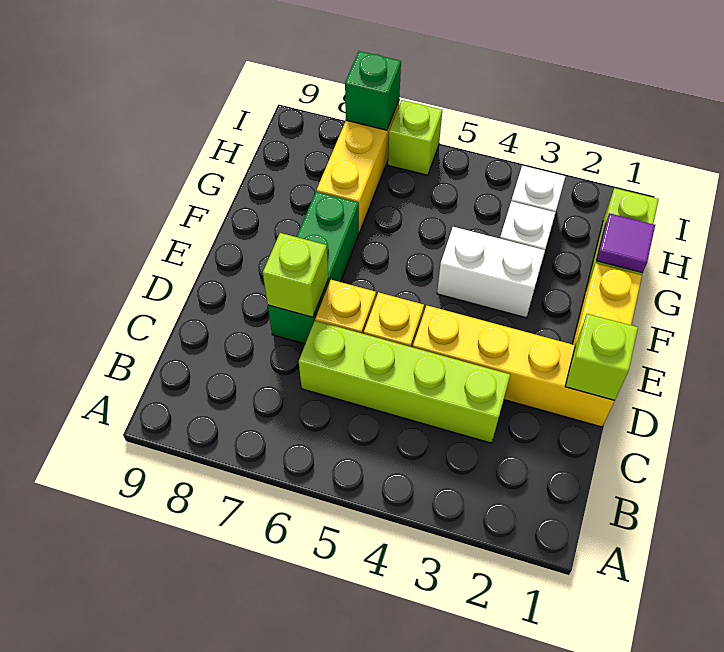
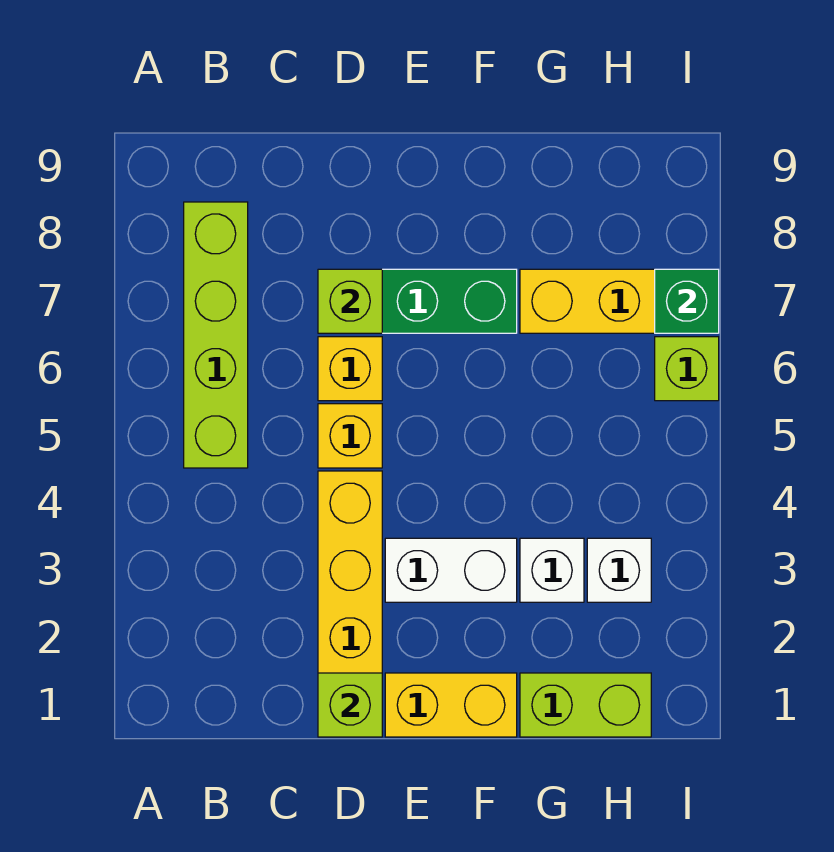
lime brick C3:C6 level 1 -> lime brick B5:B8 level 1
white brick F3:F4 level 1 -> white brick E3:F3 level 1
purple tile G1 level 2 -> none

